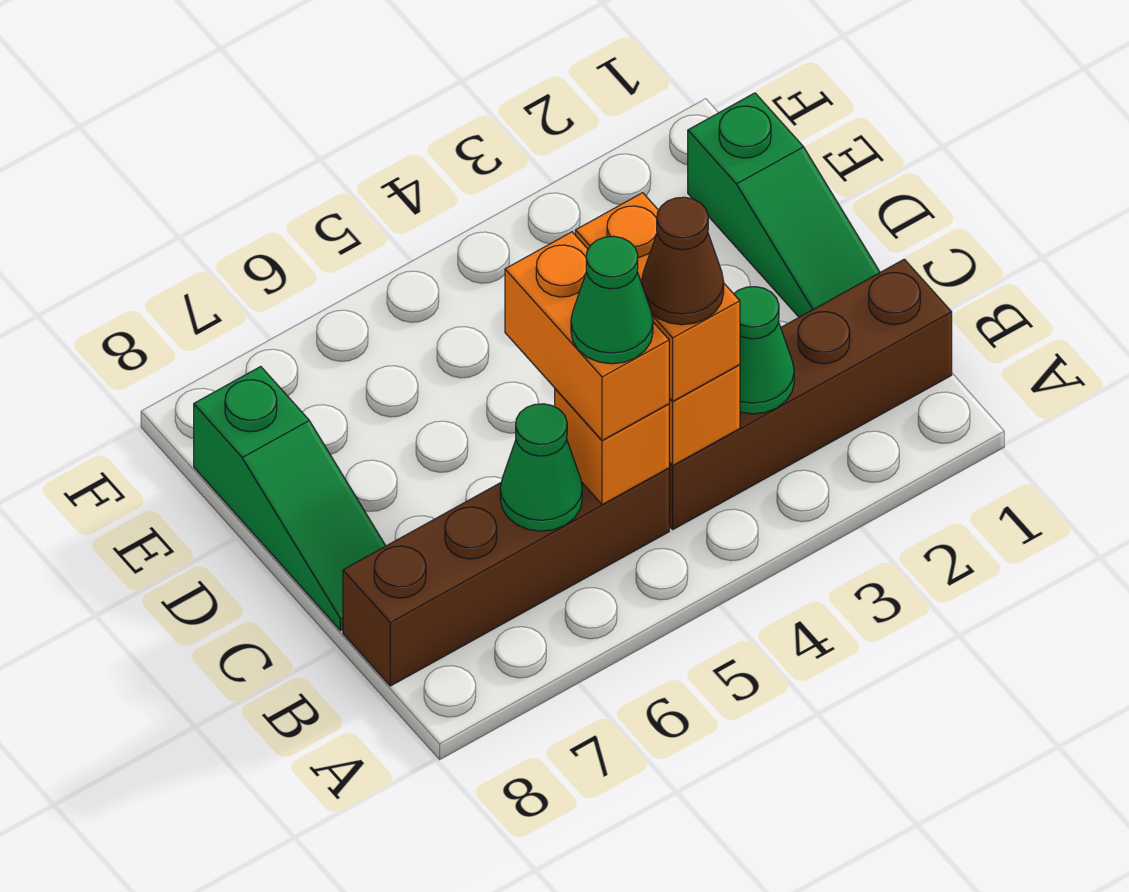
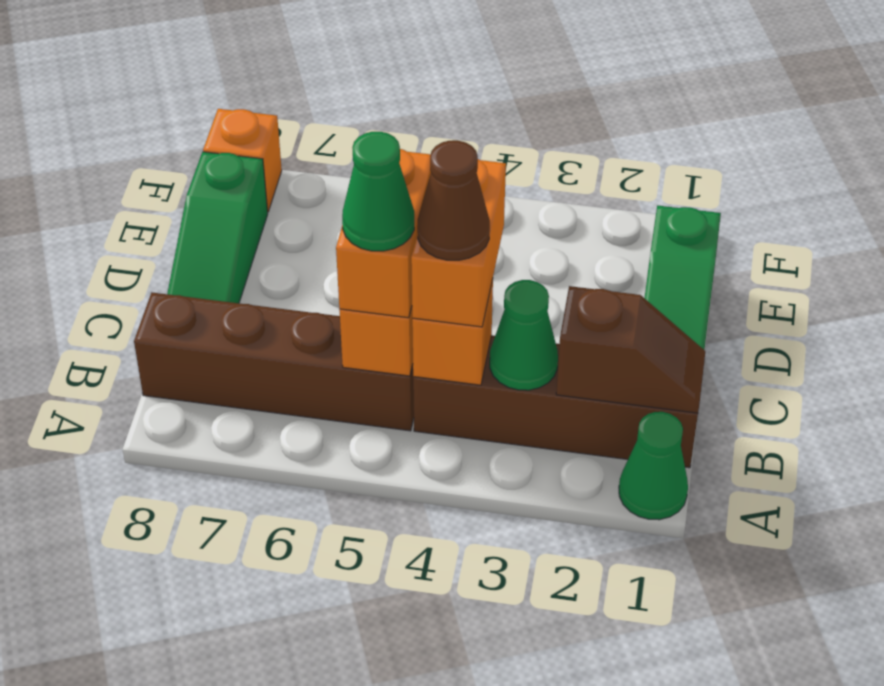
none -> brown slope B1:B2 level 2 top 2
green cone B6 level 2 -> green cone A1 level 1
none -> orange brick F8 level 1

